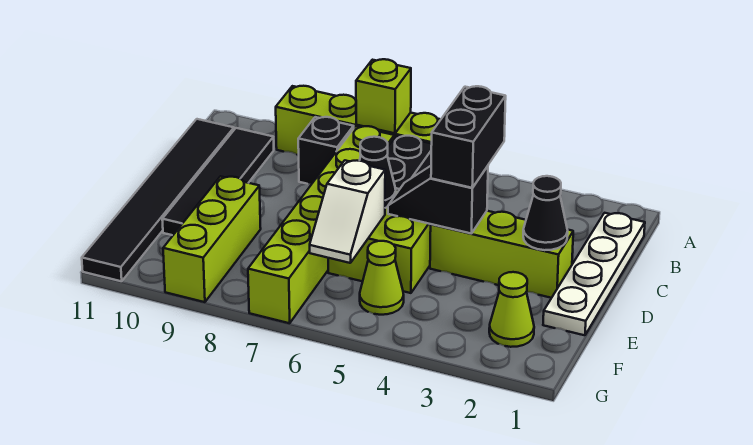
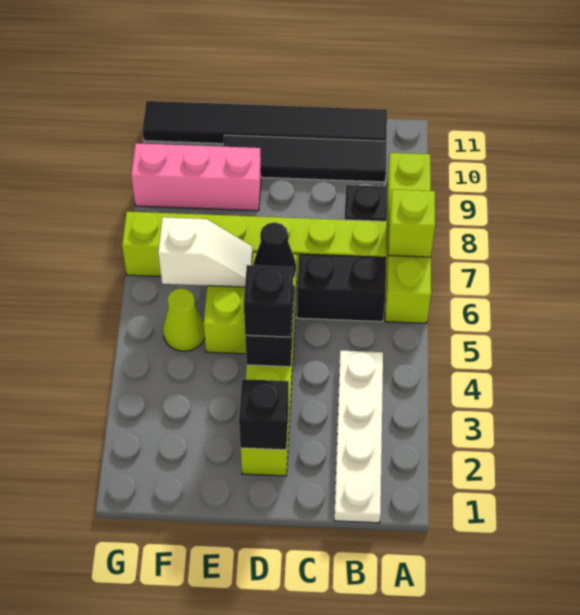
white plate B1:E1 level 1 -> white plate B1:B4 level 1
black brick C4:D4 level 3 -> black brick D4 level 3
black cone D2 level 2 -> black brick D2 level 2
white slope E6:F6 level 2 top E -> white slope E6:F6 level 2 top F
lime brick E9:G9 level 1 -> pink brick E9:G9 level 1
lime cone F2 level 1 -> none

